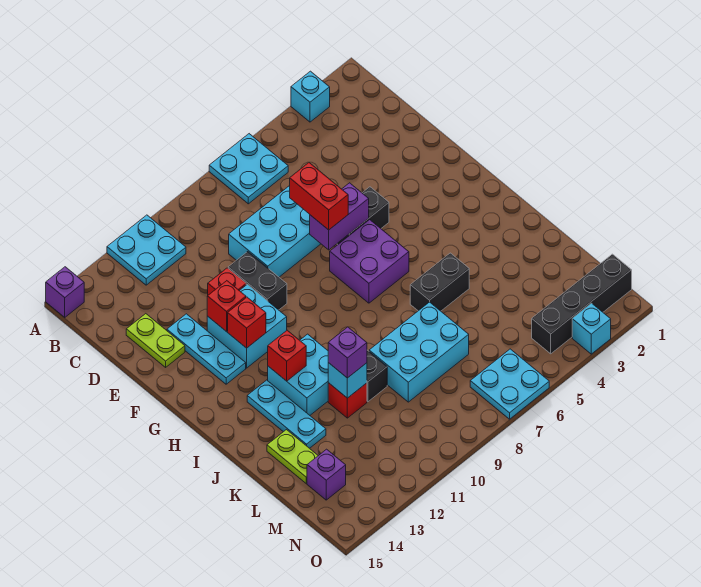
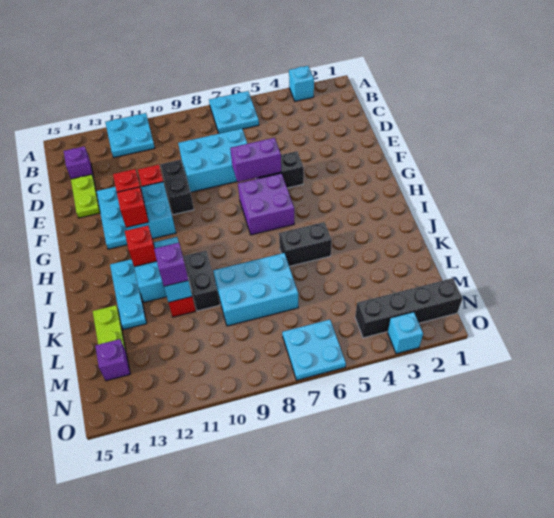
purple brick A15 level 1 -> purple brick C14 level 1
red brick E7:F7 level 3 -> none

